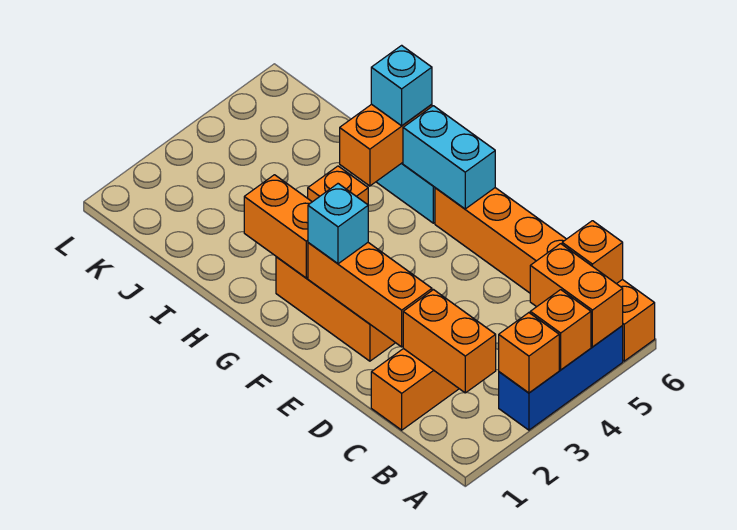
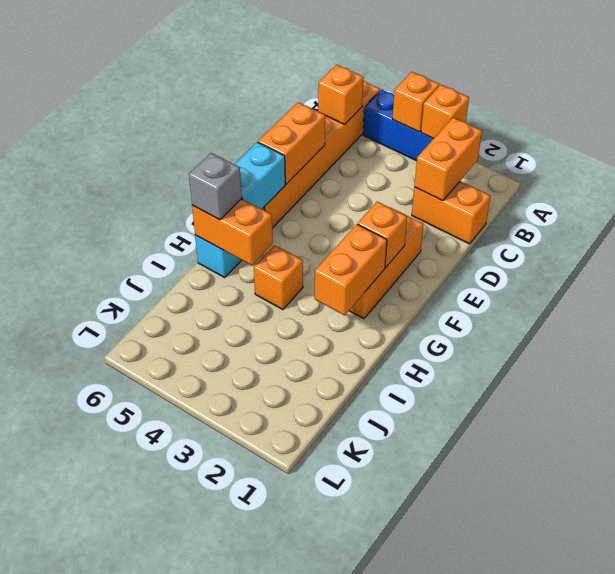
orange brick A5:B5 level 2 -> orange brick D6:E6 level 2
orange brick D2:F2 level 2 -> orange brick F2 level 2
cyan brick F2 level 3 -> none
cyan brick H6 level 3 -> grey brick H6 level 3

